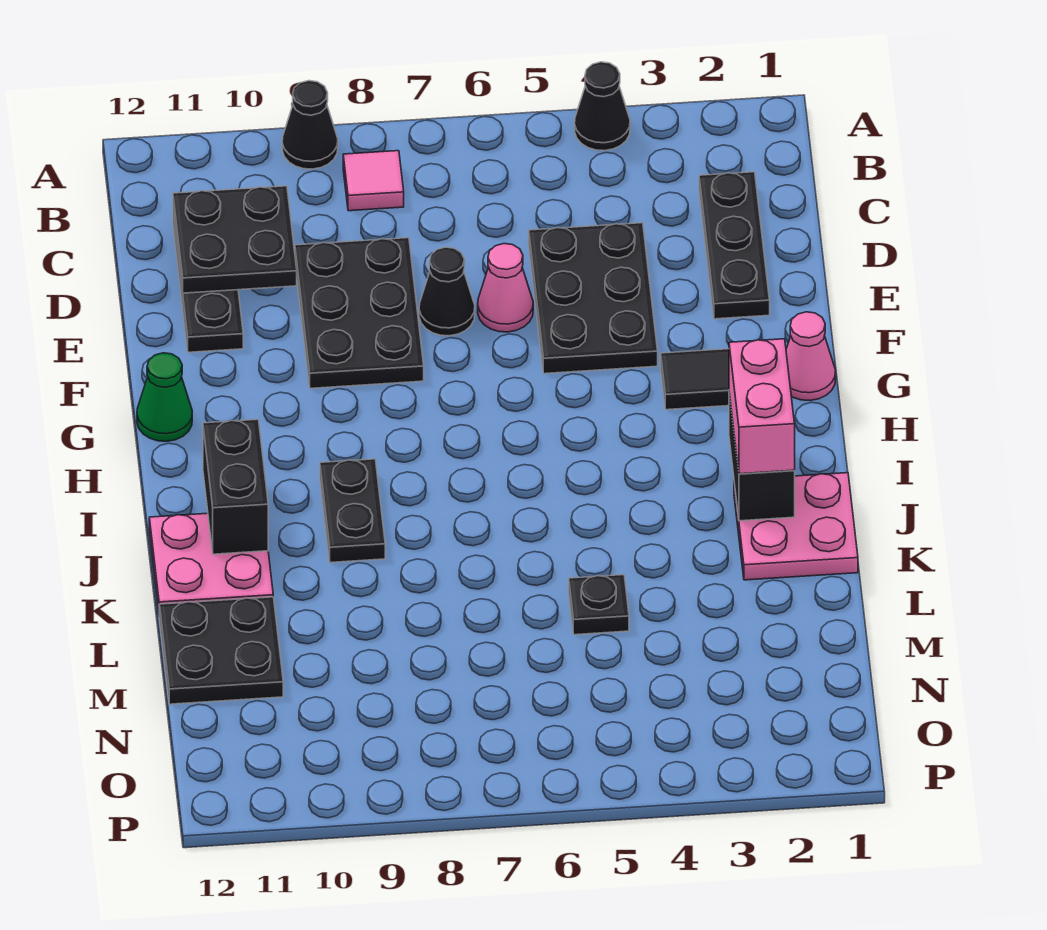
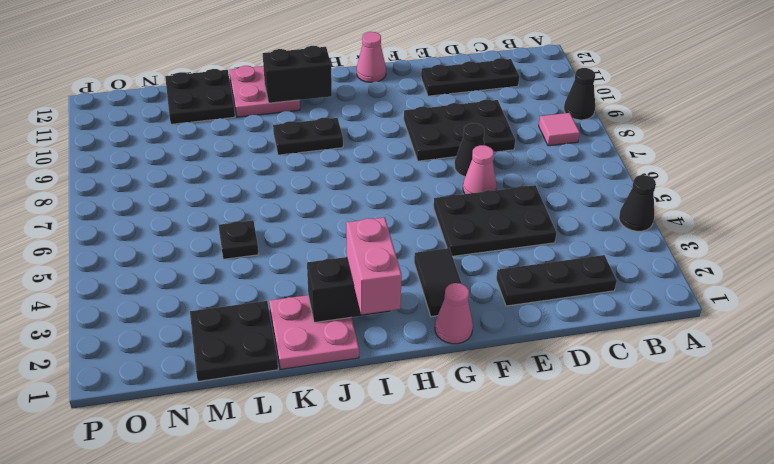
black plate C10:D11 level 2 -> black plate L1:M2 level 1
green cone G12 level 1 -> pink cone G12 level 1
pink brick I2:J2 level 3 -> pink brick I1:I2 level 3

